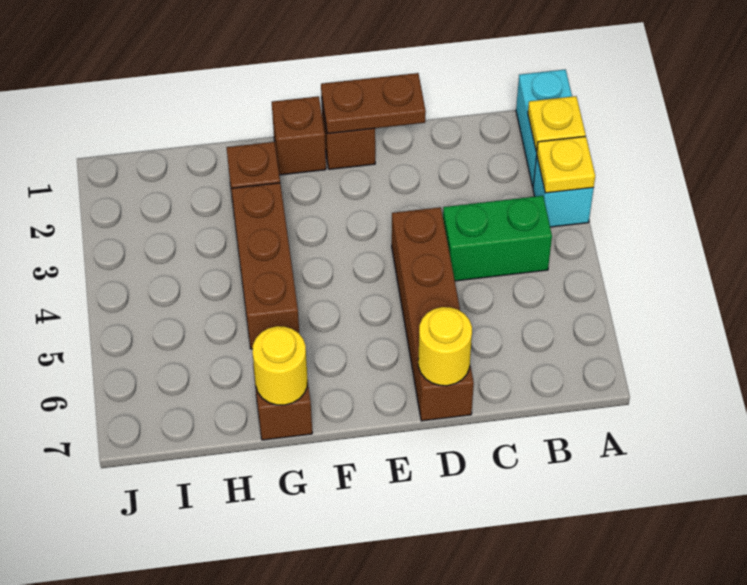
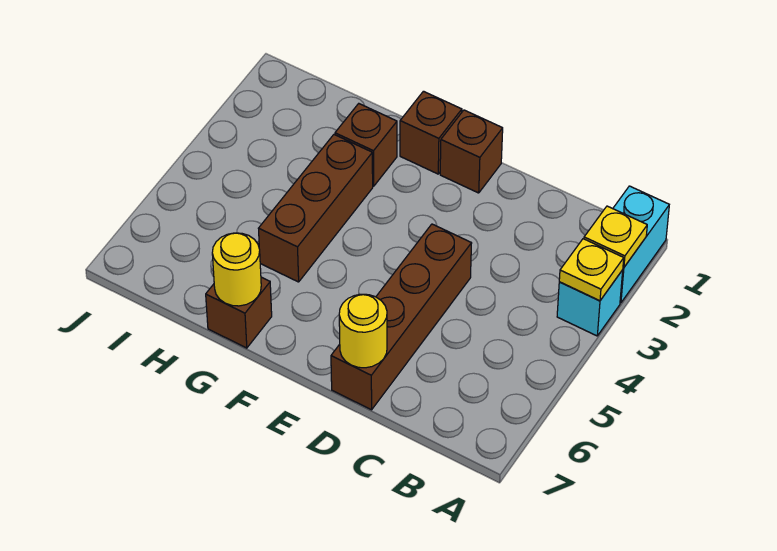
green brick B4:C4 level 1 -> none
brown plate D1:E1 level 2 -> none

